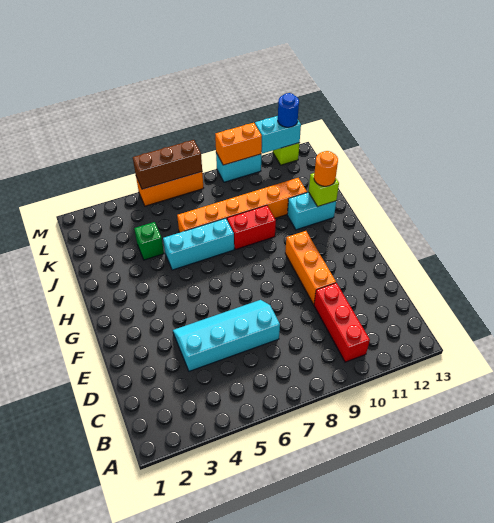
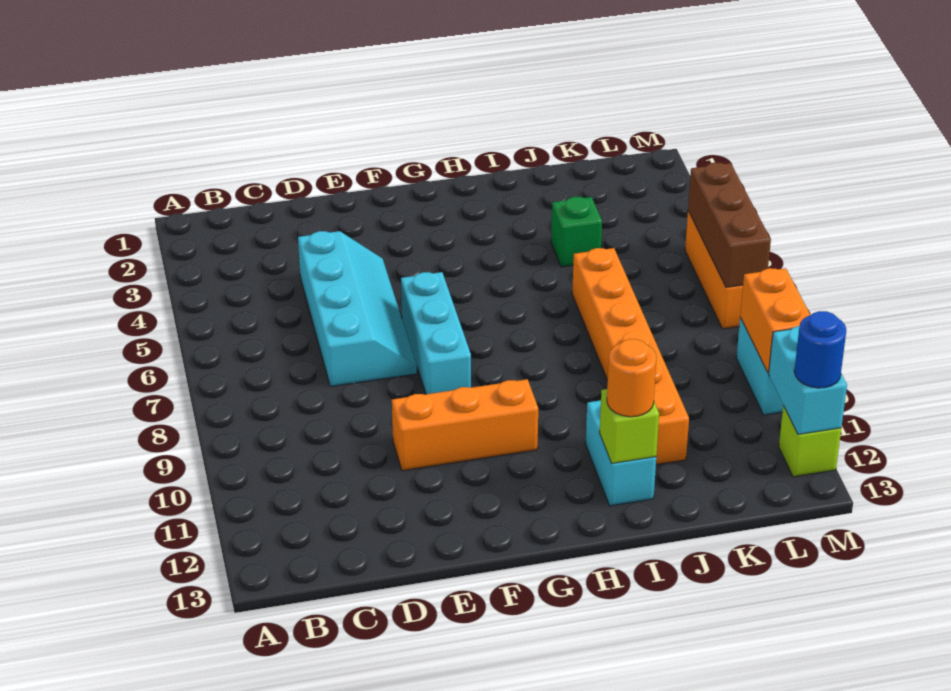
red brick B10:D10 level 1 -> none
cyan brick I5:I7 level 1 -> cyan brick F6:F8 level 1
red brick I8:I9 level 1 -> none

